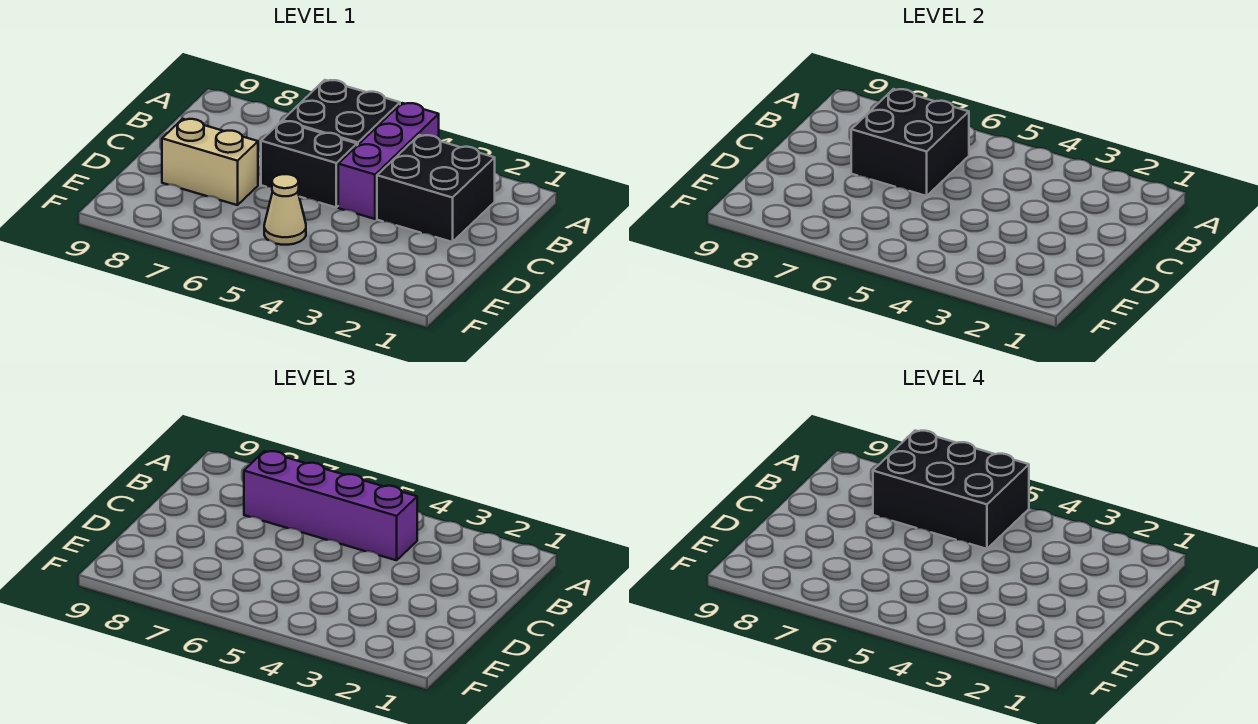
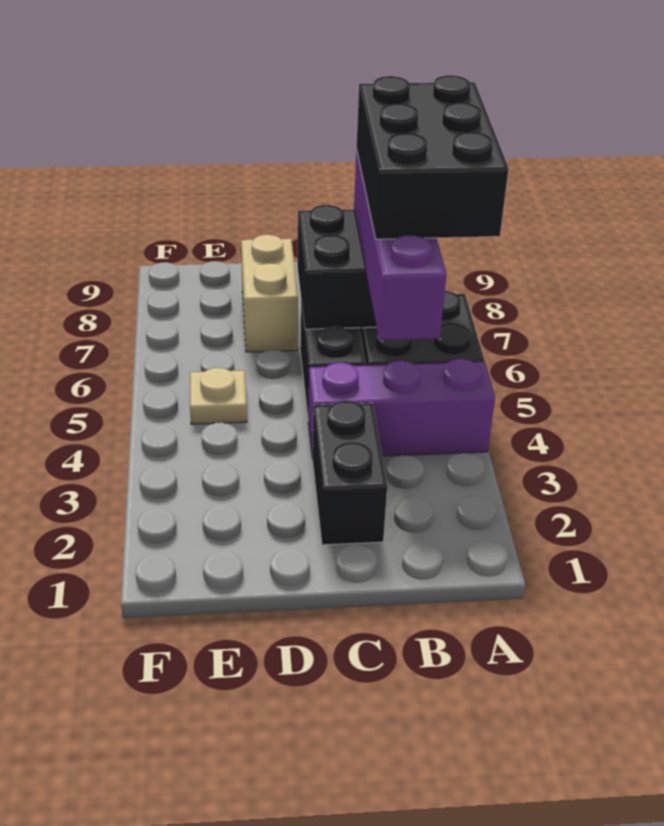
black brick B2:C3 level 1 -> black brick C2:C3 level 1
tan cone E5 level 1 -> tan plate E5 level 1

